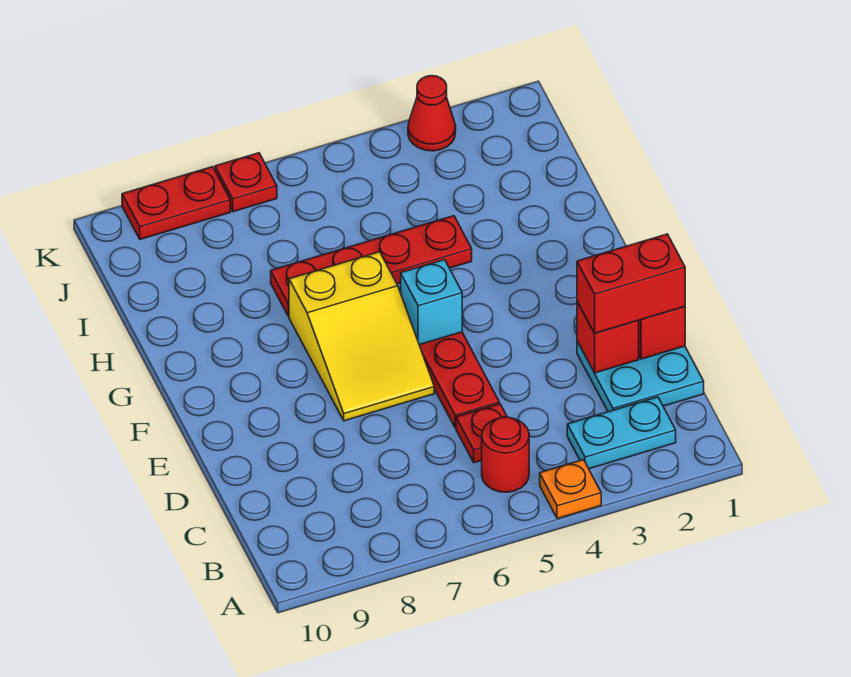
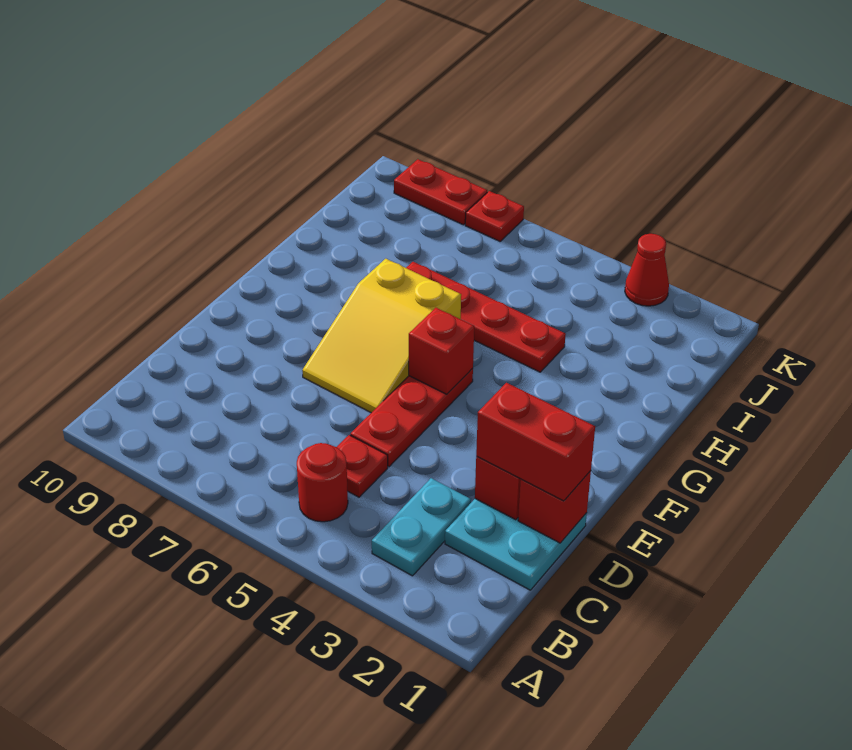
orange plate A4 level 1 -> none
cyan plate B2:B3 level 1 -> cyan plate B3:C3 level 1
cyan brick F5 level 2 -> red brick F5 level 2

